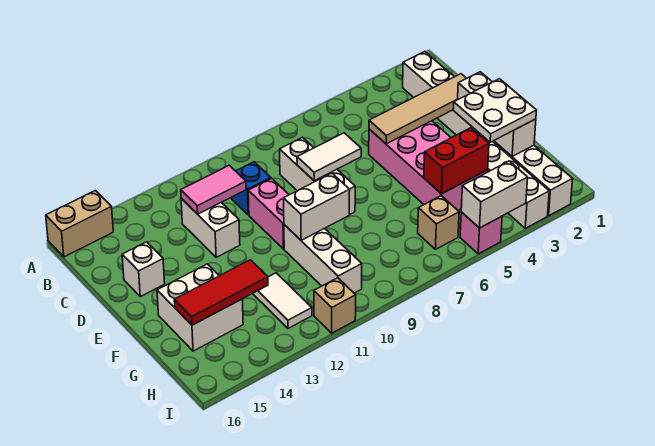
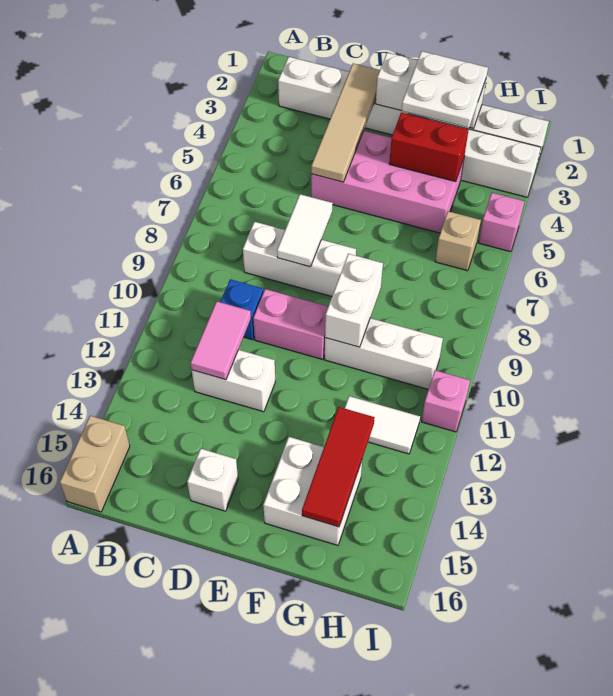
red brick G4:G5 level 2 -> red brick F4:G4 level 2
white brick I4:I5 level 2 -> none
tan brick I11 level 1 -> pink brick I11 level 1

